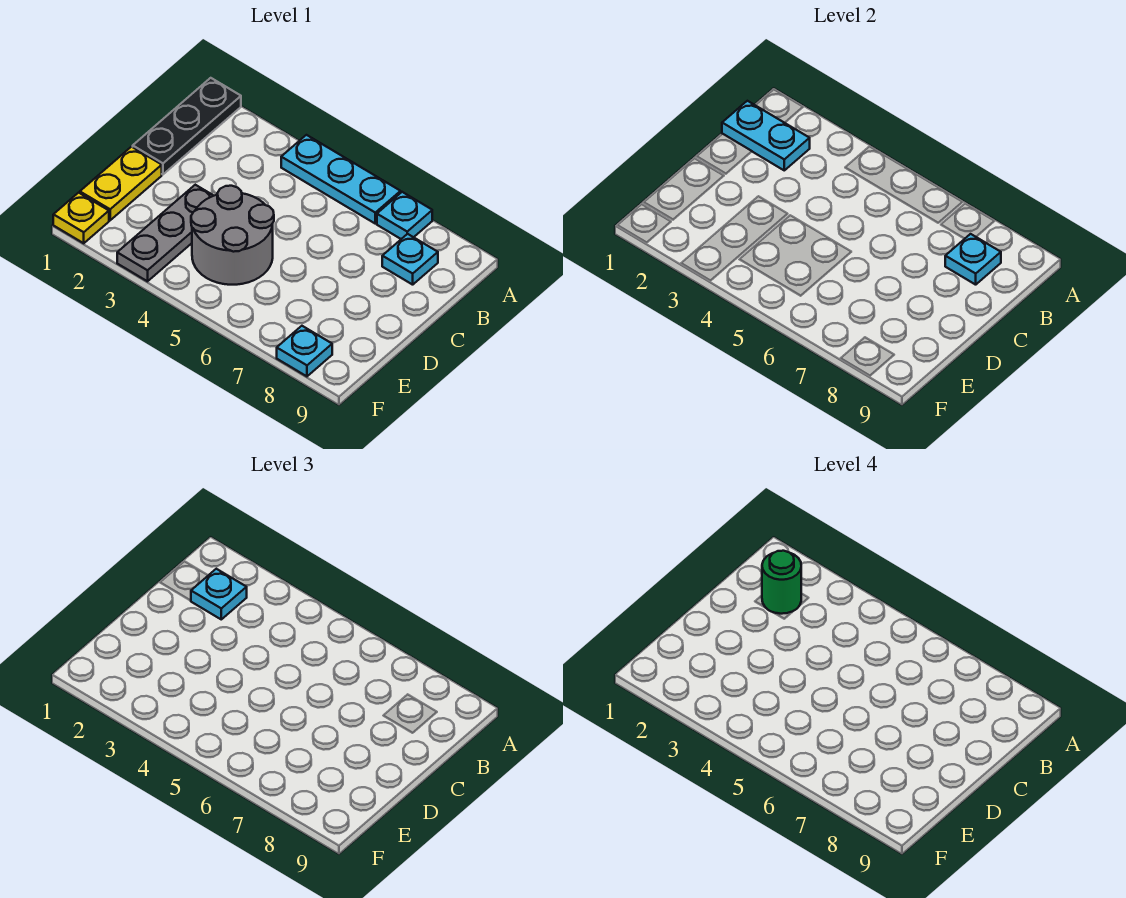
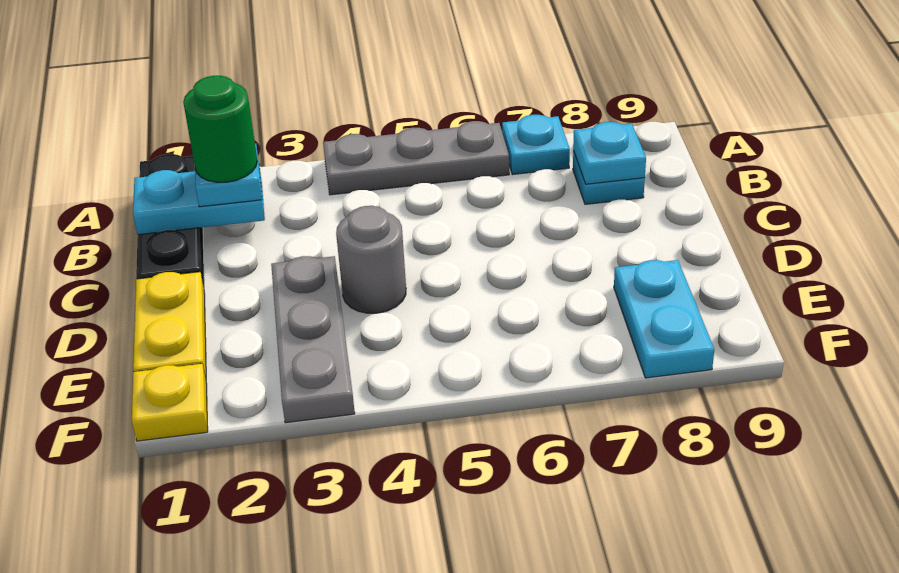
cyan plate A4:A6 level 1 -> grey plate A4:A6 level 1
grey round brick D4:E5 level 1 -> grey round brick D4 level 1
cyan plate F8 level 1 -> cyan plate E8:F8 level 1

